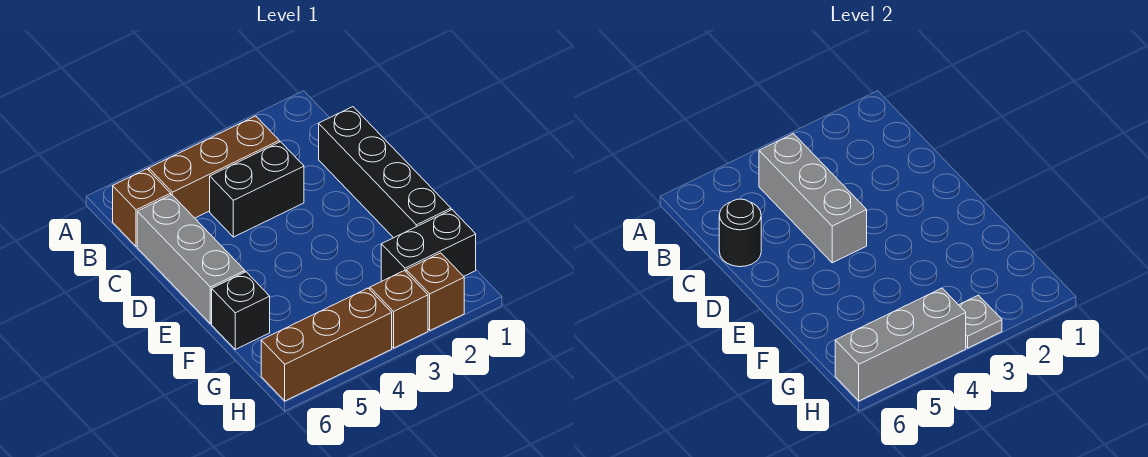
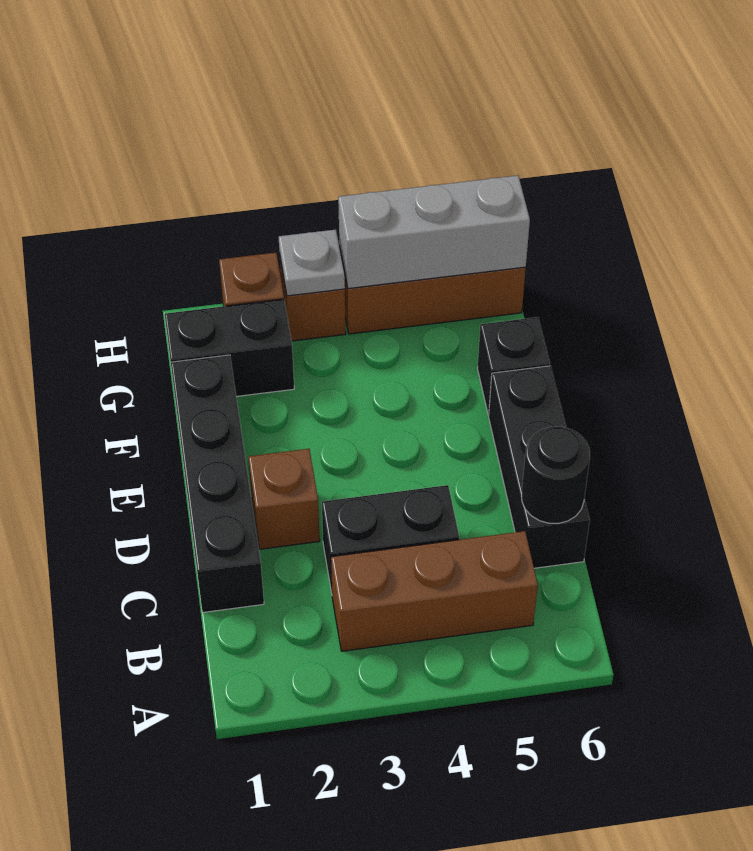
grey brick B4:D4 level 2 -> none
brown brick B6 level 1 -> brown brick D2 level 1
grey brick C6:E6 level 1 -> black brick C6:E6 level 1

